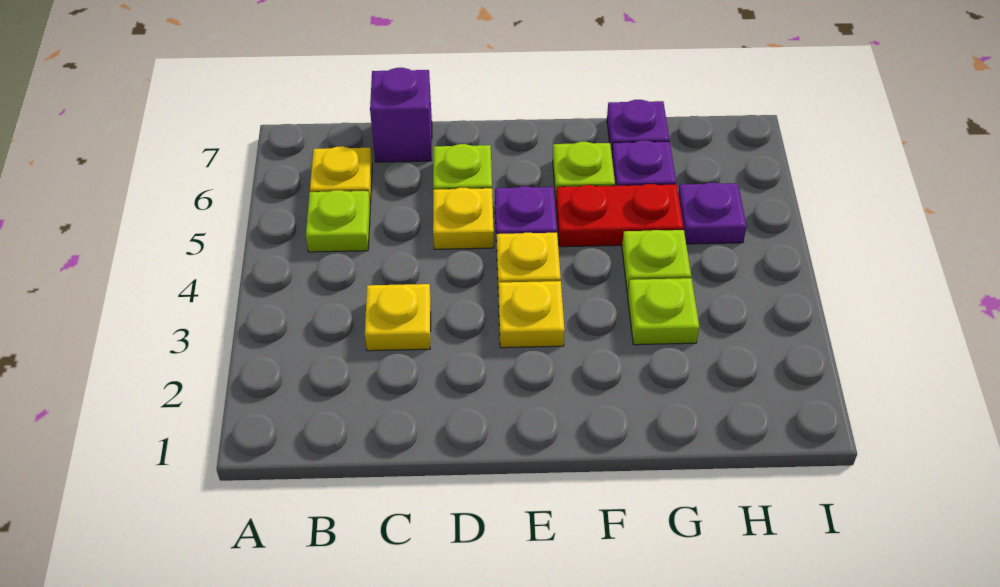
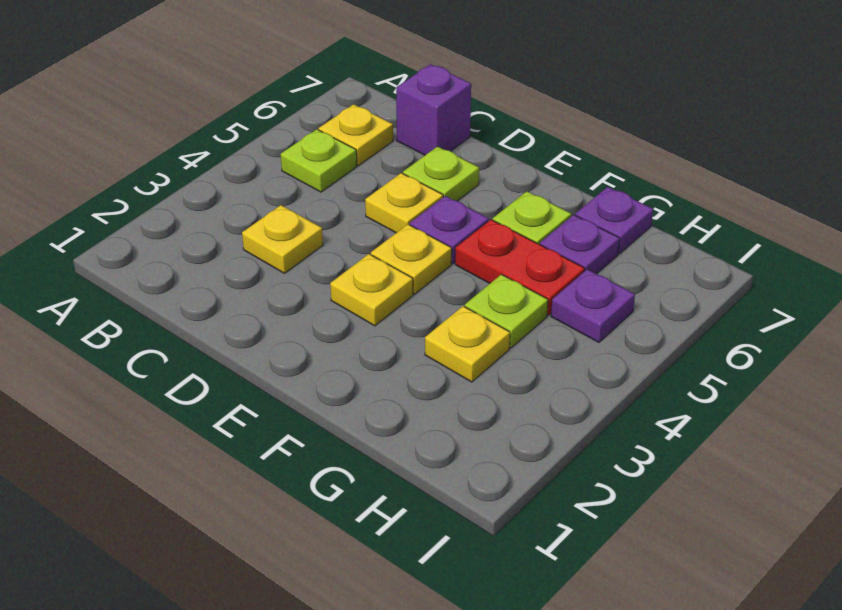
lime plate G3 level 1 -> yellow plate G3 level 1

